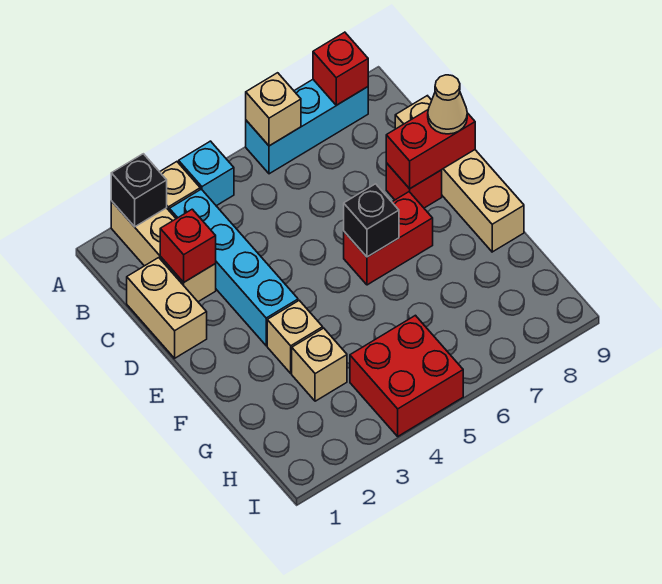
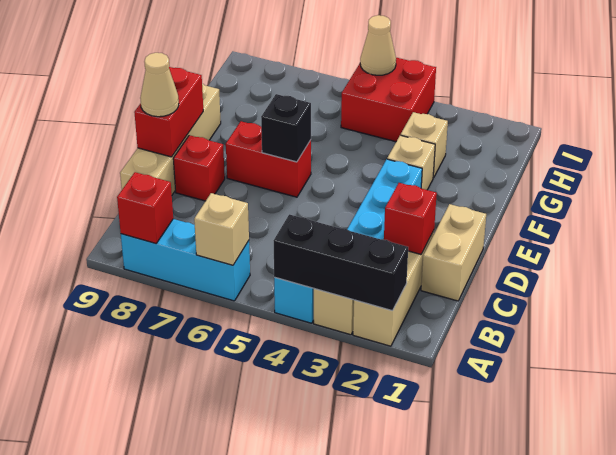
black brick A2 level 2 -> black brick A2:A4 level 2
red brick D8:D9 level 2 -> red brick D9:E9 level 2
none -> tan cone I5 level 2

